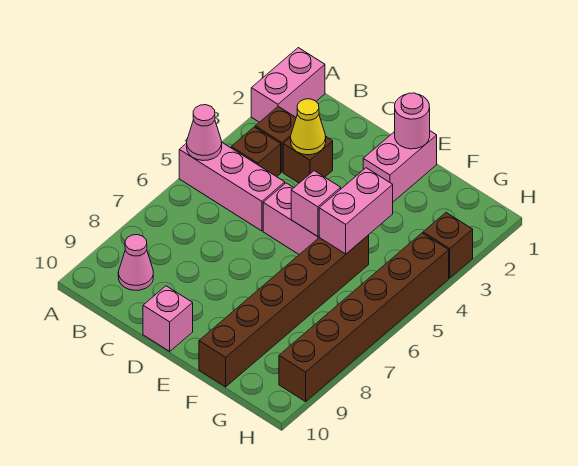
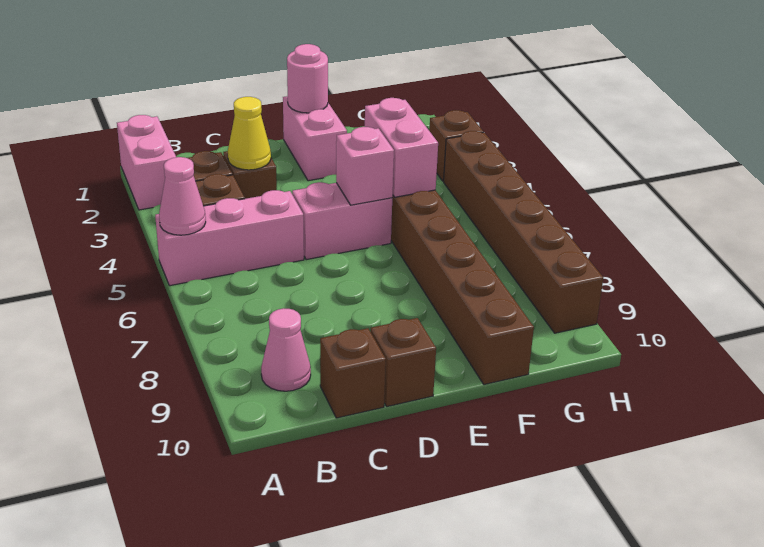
none -> brown brick C10 level 1
pink brick D10 level 1 -> brown brick D10 level 1

